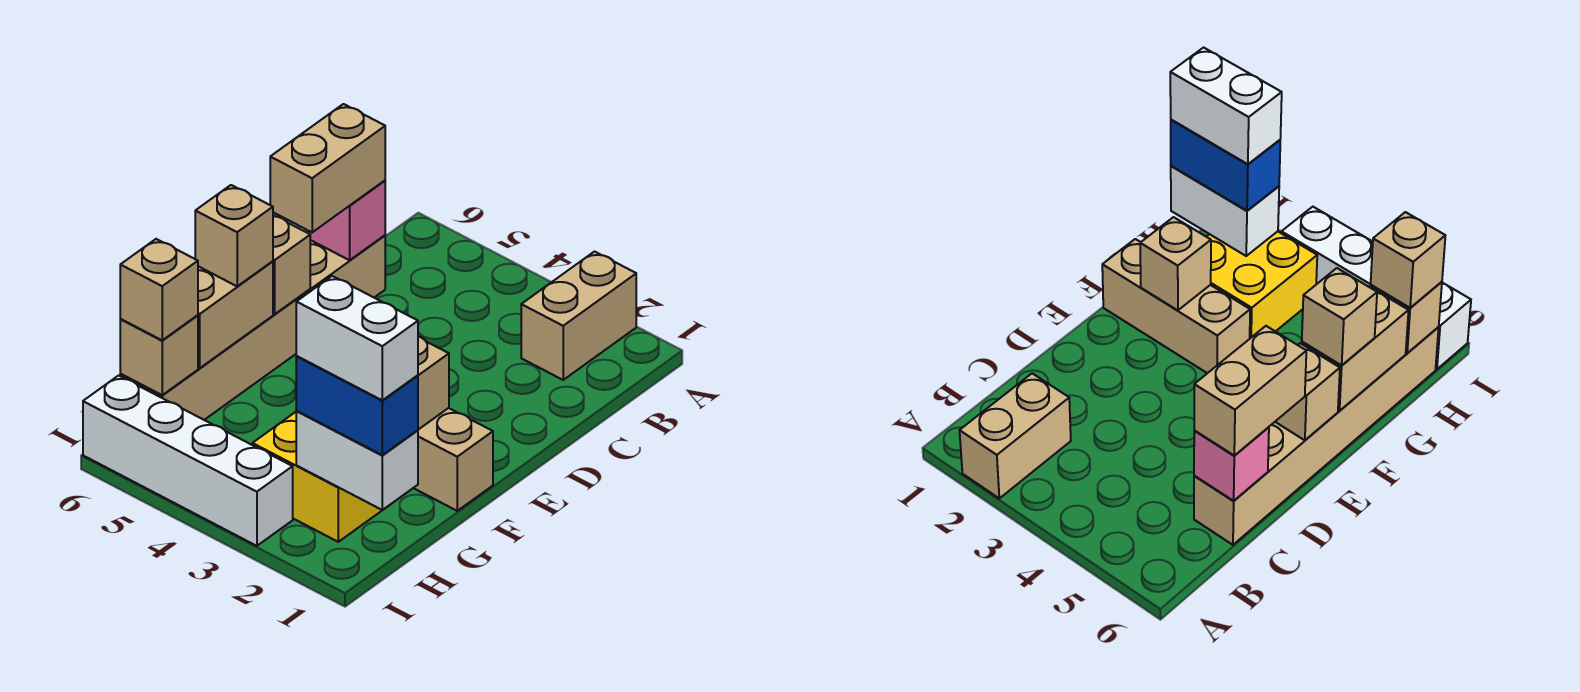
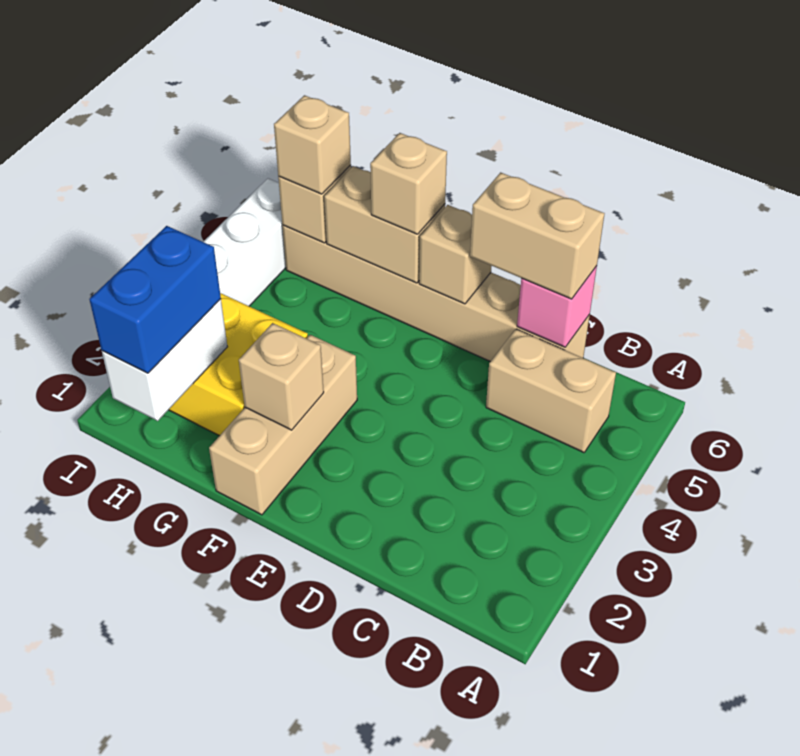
tan brick A2:B2 level 1 -> tan brick B5:C5 level 1
white brick H1:H2 level 4 -> none

